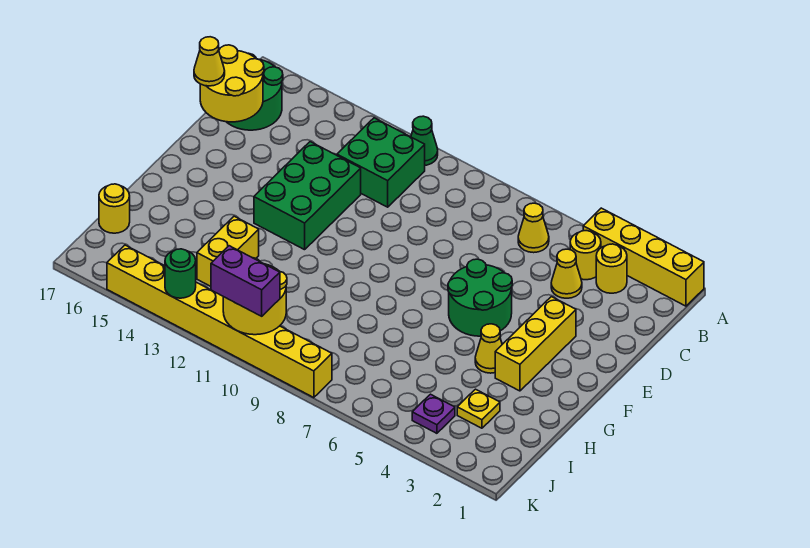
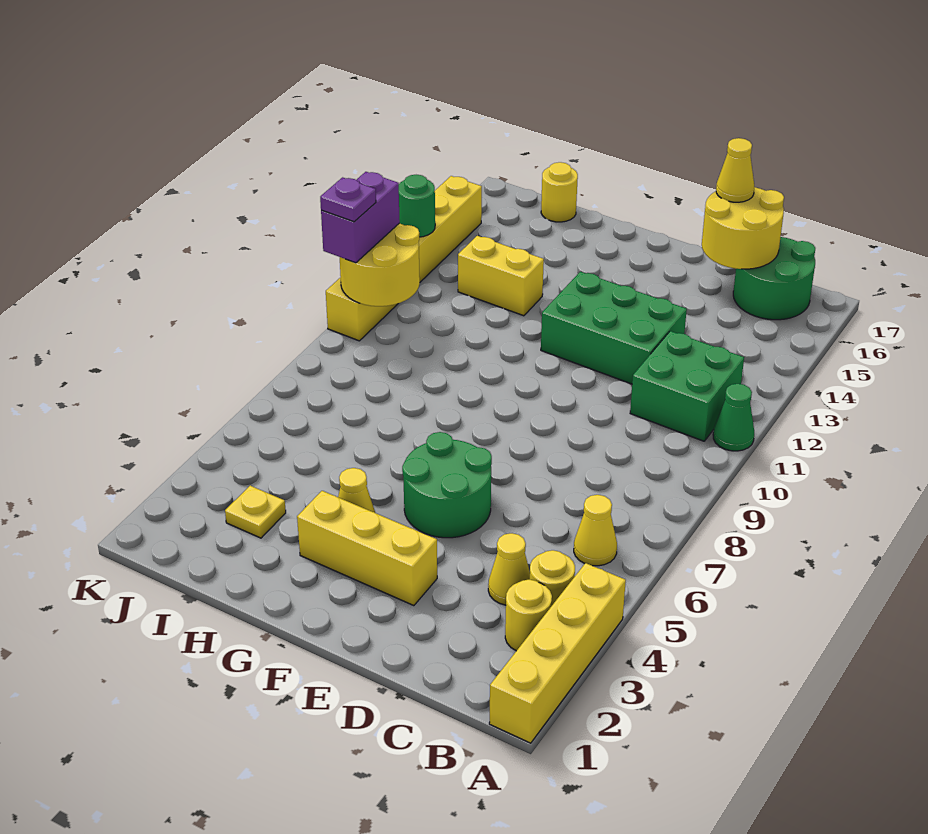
purple plate J4 level 1 -> purple plate K10 level 4
yellow brick K8:K15 level 1 -> yellow brick K10:K15 level 1

